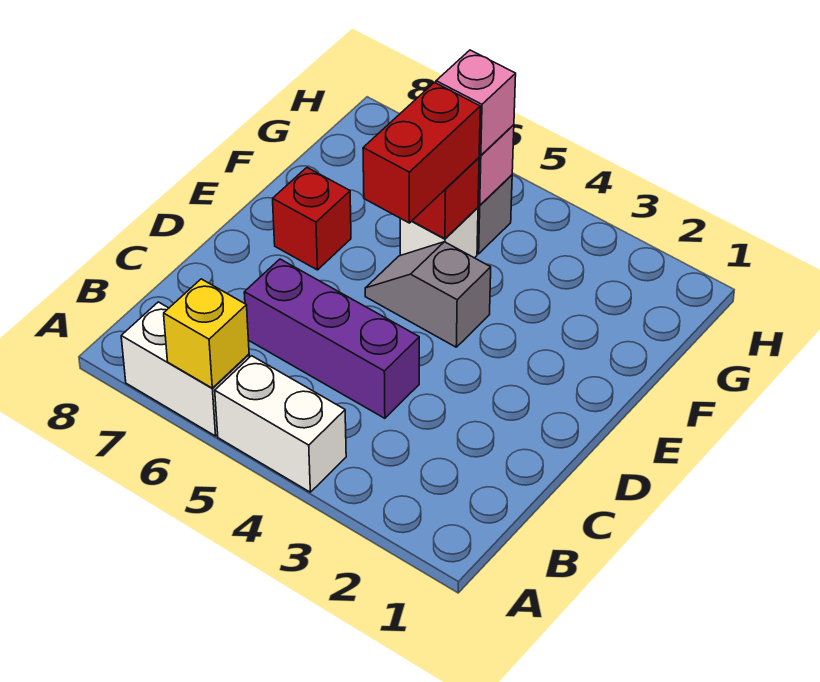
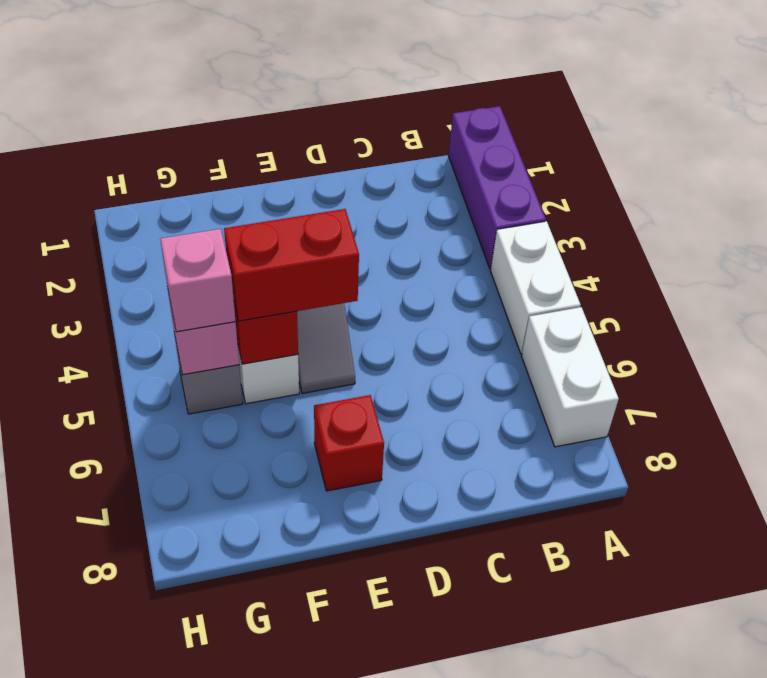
yellow brick A6 level 2 -> none
purple brick C4:C6 level 1 -> purple brick A1:A3 level 1

